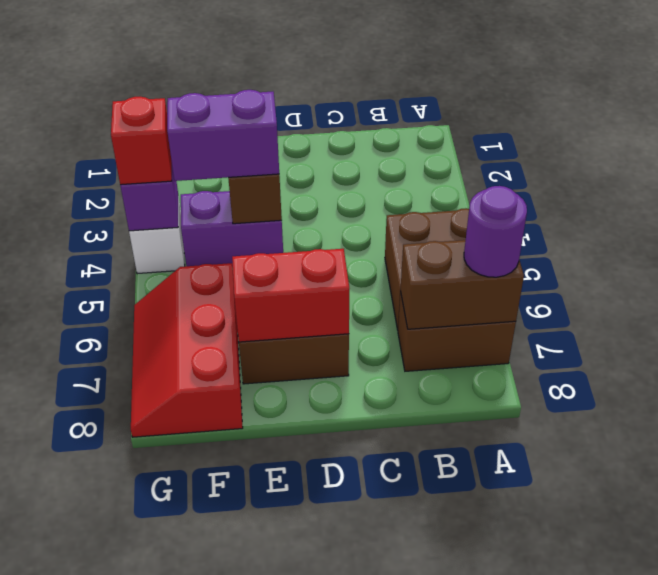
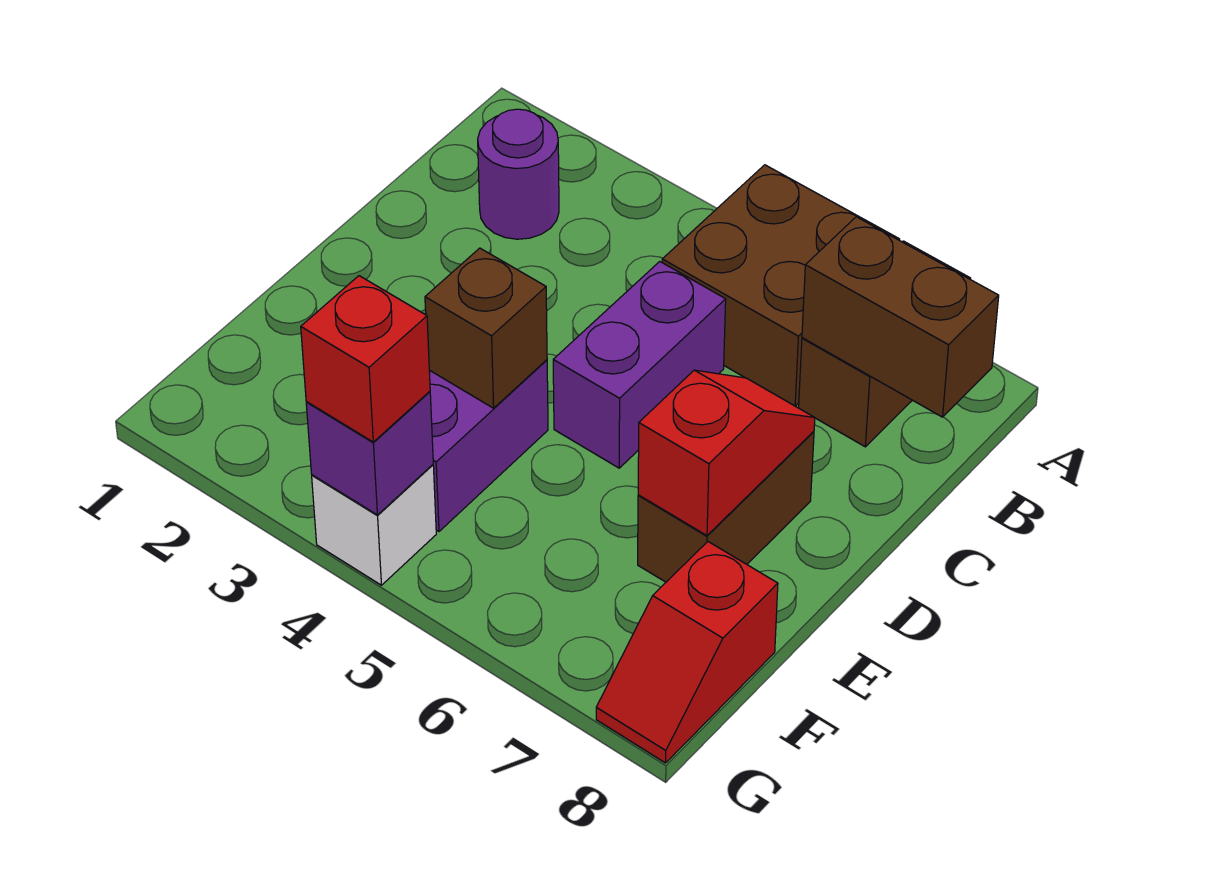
brown brick A7:B7 level 2 -> brown brick B7:B8 level 2
purple round brick A7 level 3 -> purple round brick B2 level 1
red brick D7:E7 level 2 -> red slope D7:E7 level 2 top E
purple brick E4:F4 level 3 -> purple brick C5:D5 level 1
red slope F6:G8 level 1 top F -> red slope F8:G8 level 1 top F

